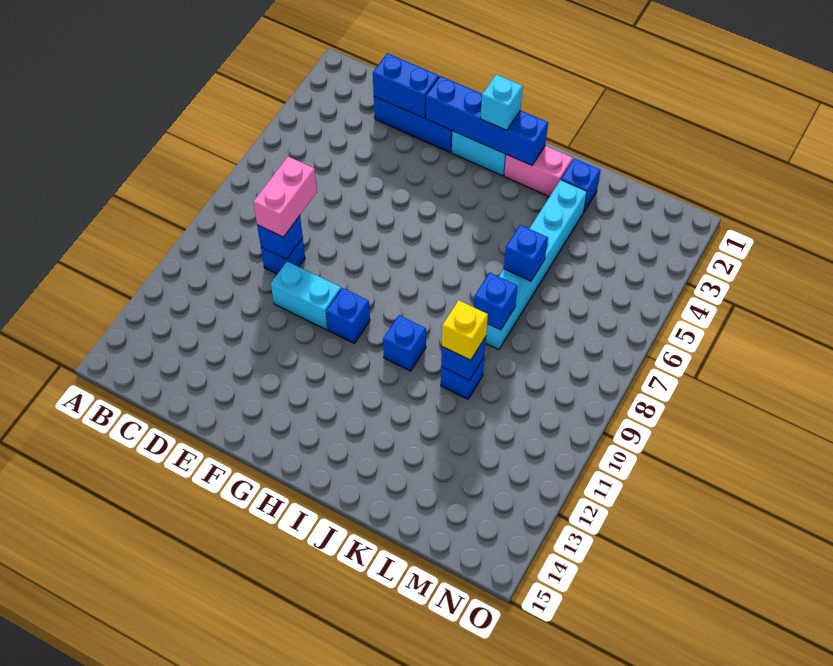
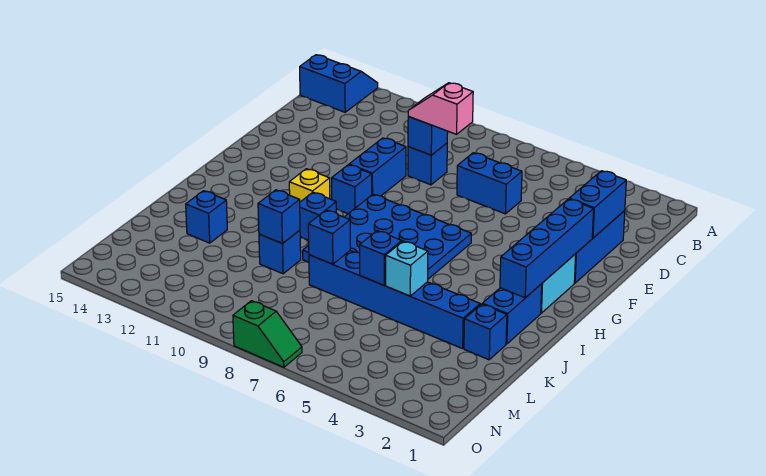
none -> blue slope A14:B15 level 1 top B
none -> blue brick D6:D7 level 1
pink brick D8:D9 level 3 -> pink slope D8:D9 level 3 top 8
cyan brick E10:F10 level 1 -> blue brick E10:F10 level 1
none -> blue plate G6:J9 level 1
cyan brick H2 level 3 -> cyan brick K5 level 2
pink brick I2:J2 level 1 -> blue brick I2:J2 level 1
cyan brick K3:K8 level 1 -> blue brick K3:K8 level 1
yellow brick K10 level 3 -> yellow brick H11 level 1
none -> blue brick K13 level 1
none -> green slope O7:O8 level 1 top 8

